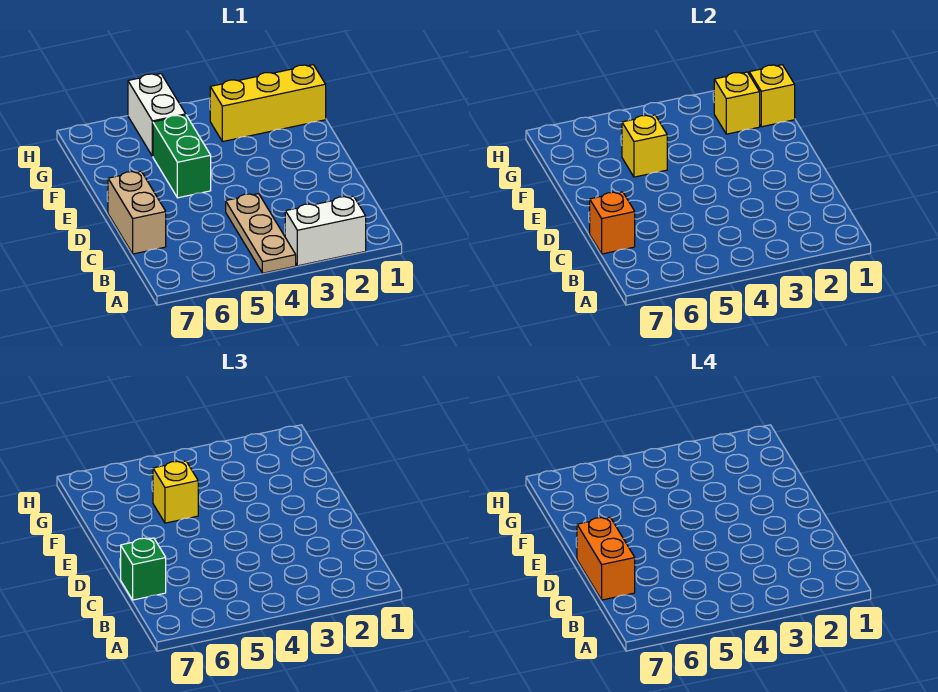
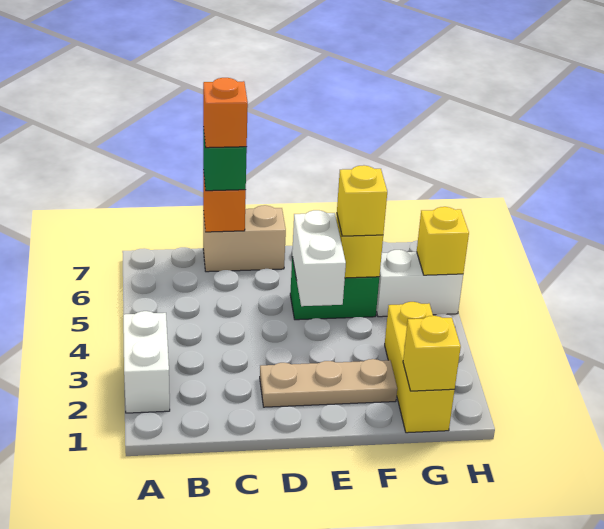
tan plate A4:C4 level 1 -> tan plate D2:F2 level 1
orange brick C7:D7 level 4 -> orange brick C7 level 4
none -> white brick E4:E5 level 2
yellow brick G2 level 2 -> yellow brick H5 level 2

